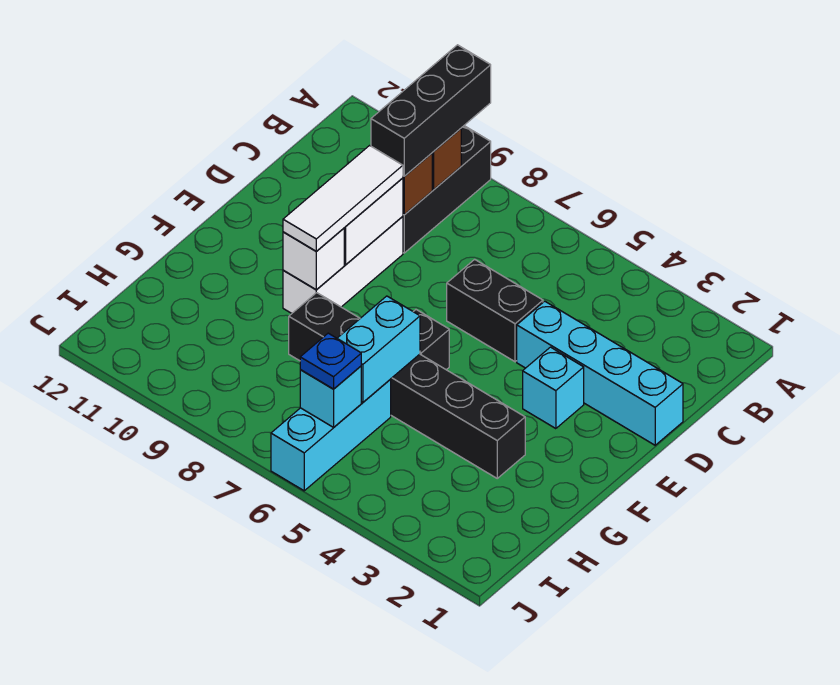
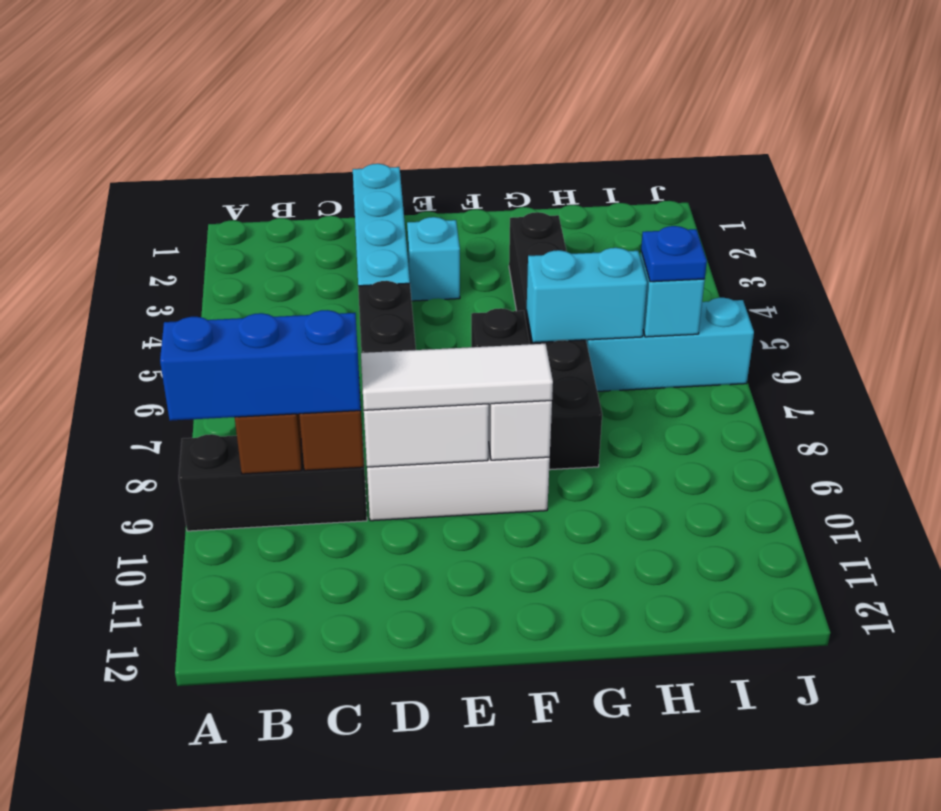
black brick A9:C9 level 3 -> blue brick A9:C9 level 3

